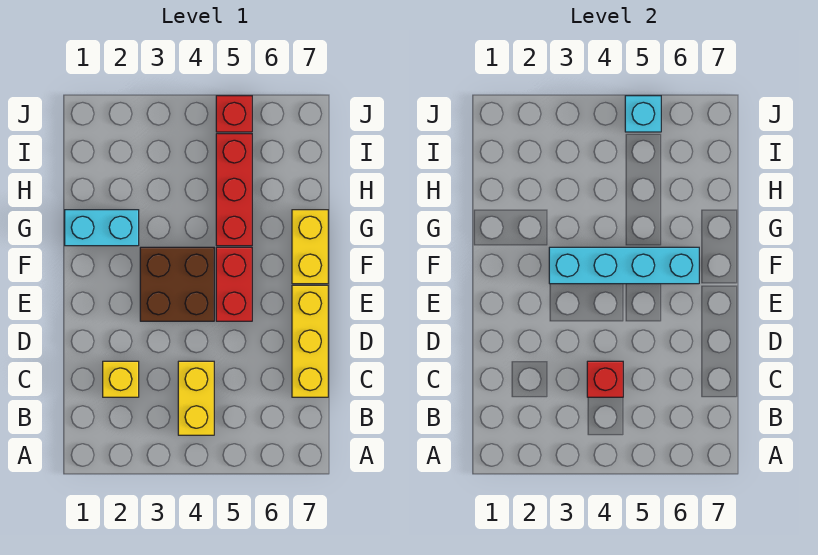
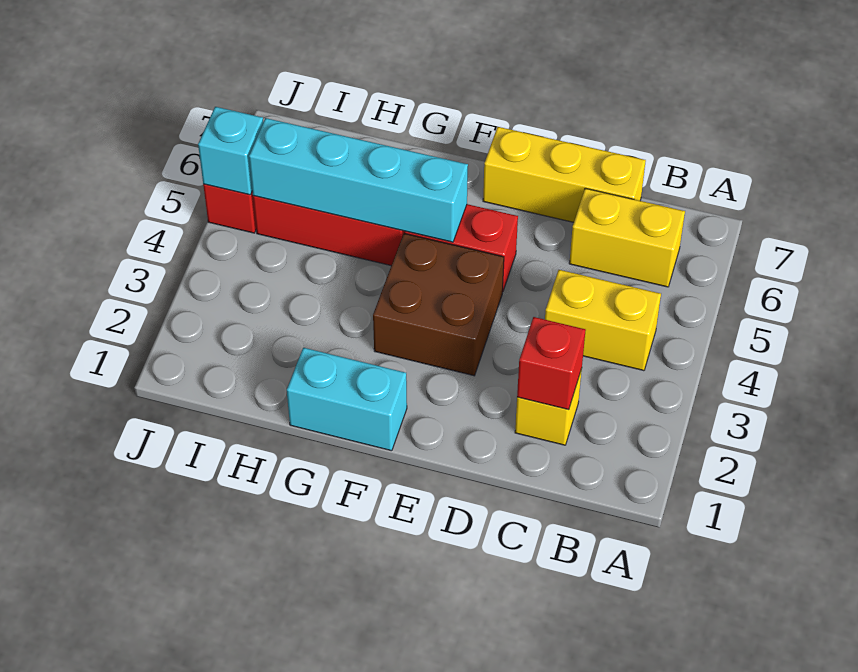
red brick C4 level 2 -> red brick C2 level 2
cyan brick F3:F6 level 2 -> cyan brick F5:I5 level 2
yellow brick F7:G7 level 1 -> yellow brick B6:C6 level 1
cyan brick G1:G2 level 1 -> cyan brick F1:G1 level 1

